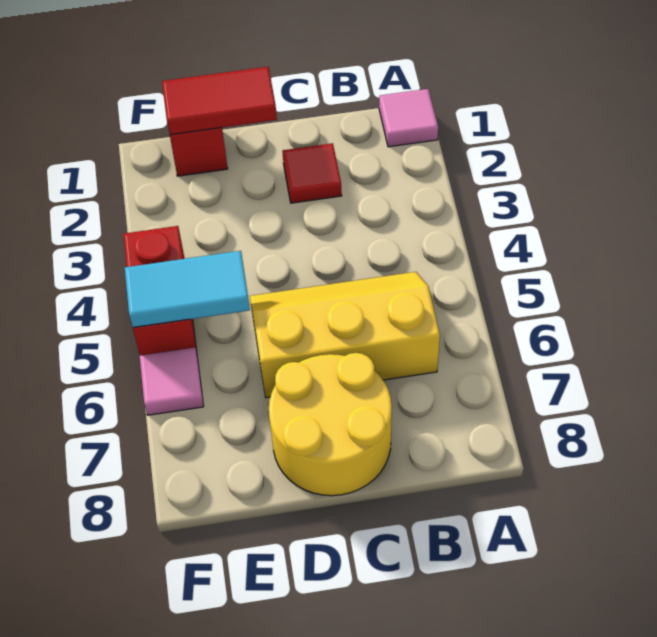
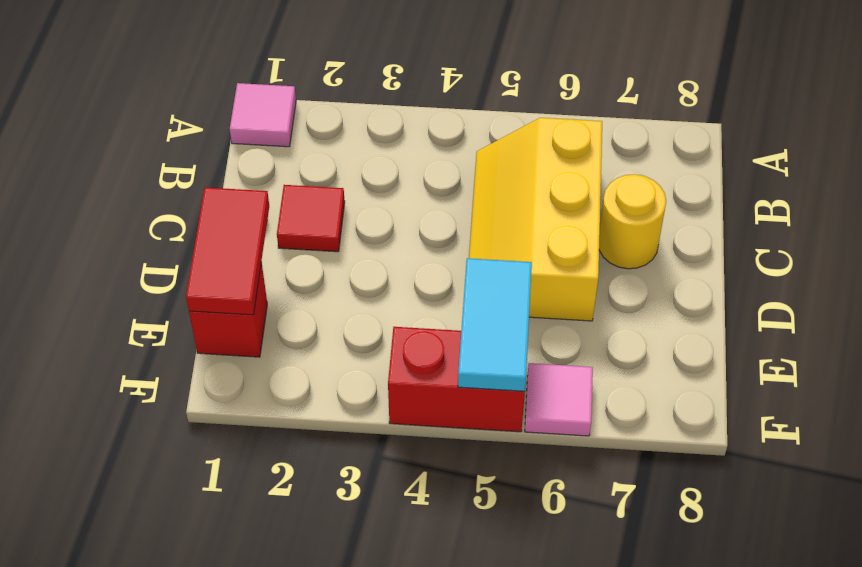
yellow round brick C7:D8 level 1 -> yellow round brick C7 level 1

